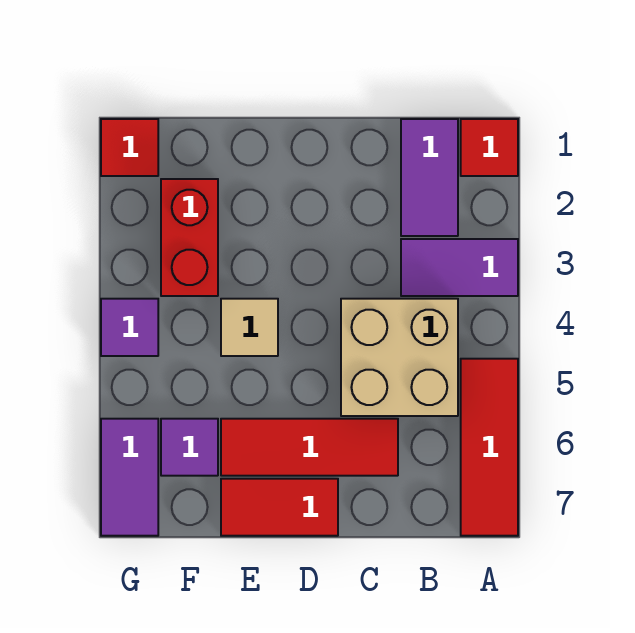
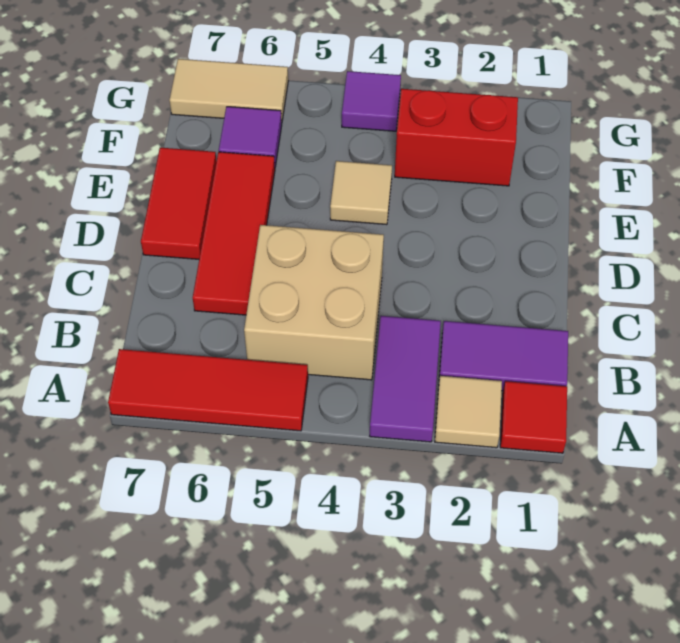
none -> tan tile A2 level 1
red tile G1 level 1 -> none
purple tile G6:G7 level 1 -> tan tile G6:G7 level 1

